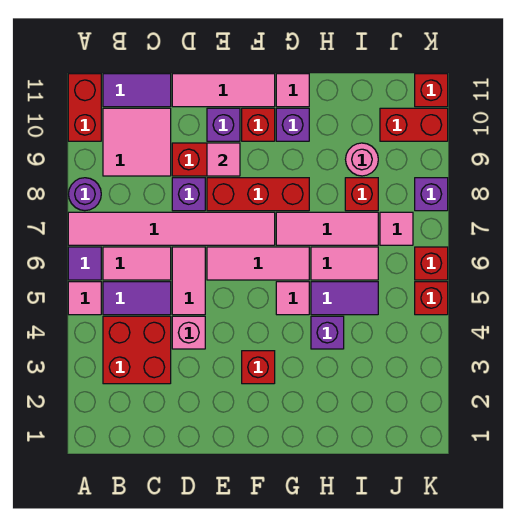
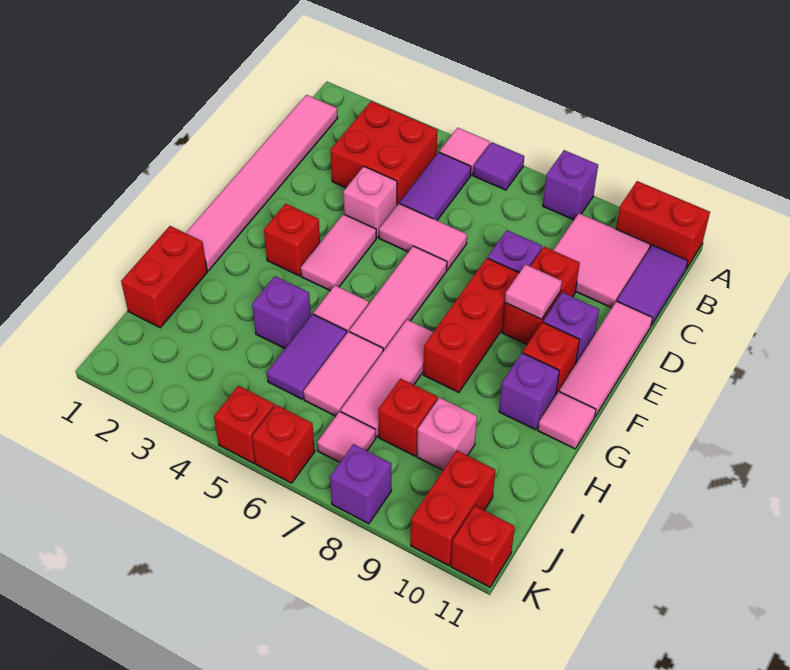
pink tile A7:F7 level 1 -> pink tile B1:G1 level 1
purple round brick A8 level 1 -> purple brick A8 level 1
pink tile B6:C6 level 1 -> pink tile E4:F4 level 1
none -> red brick H1:I1 level 1
pink round brick I9 level 1 -> pink brick I9 level 1

